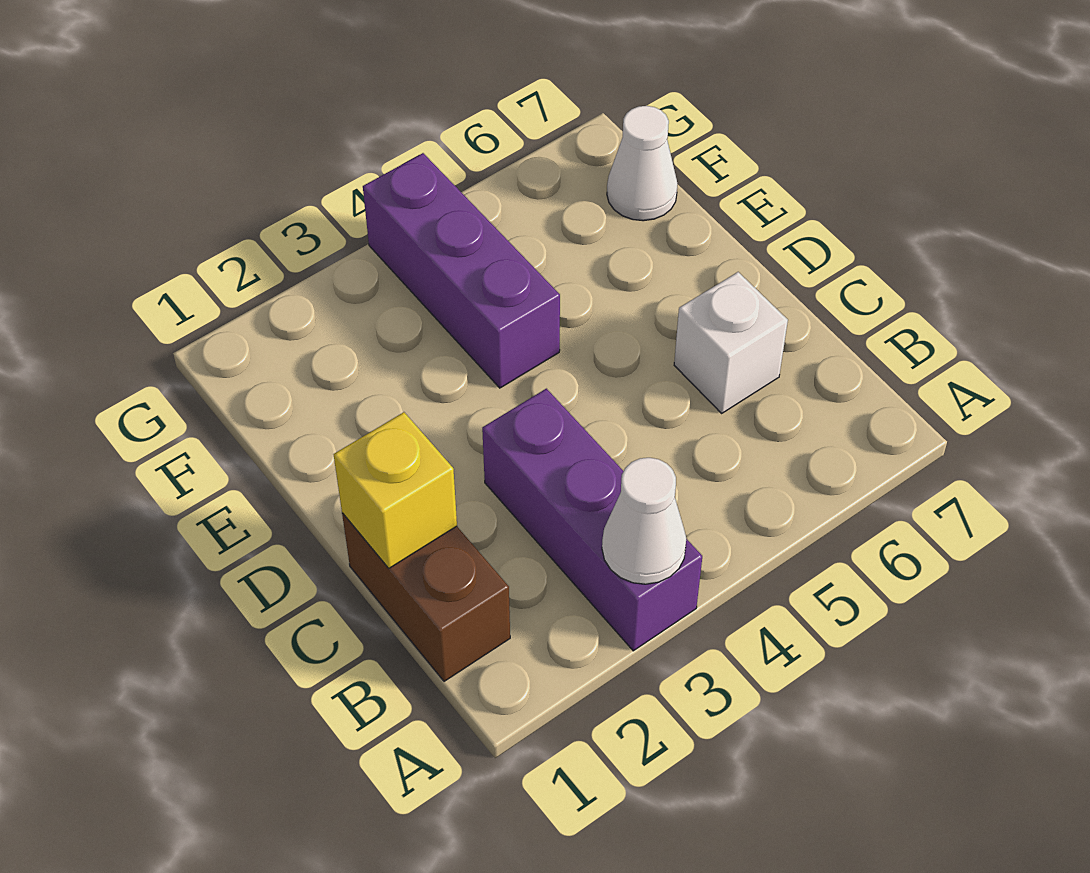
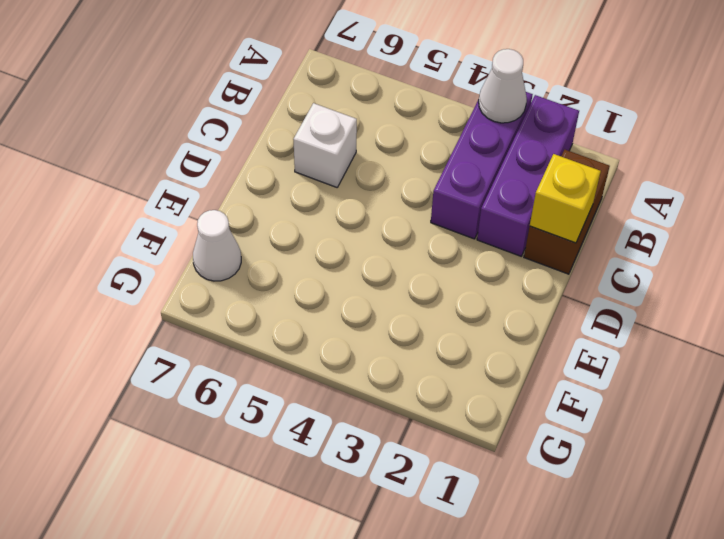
purple brick E4:G4 level 1 -> purple brick A2:C2 level 1

